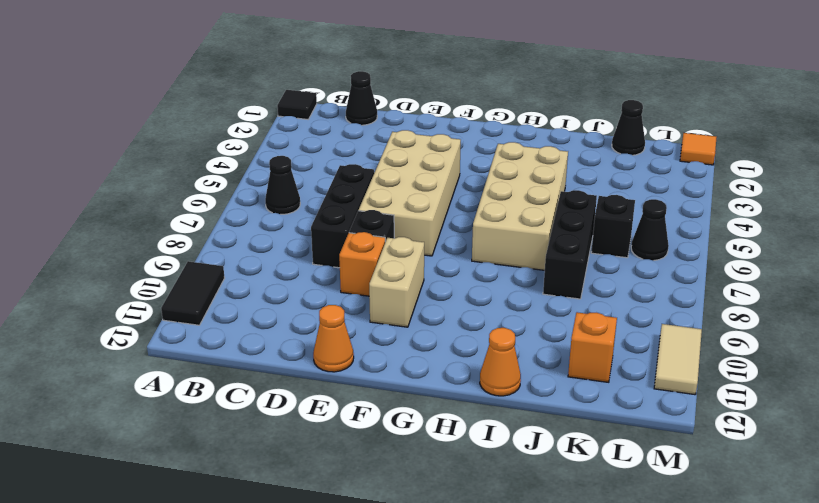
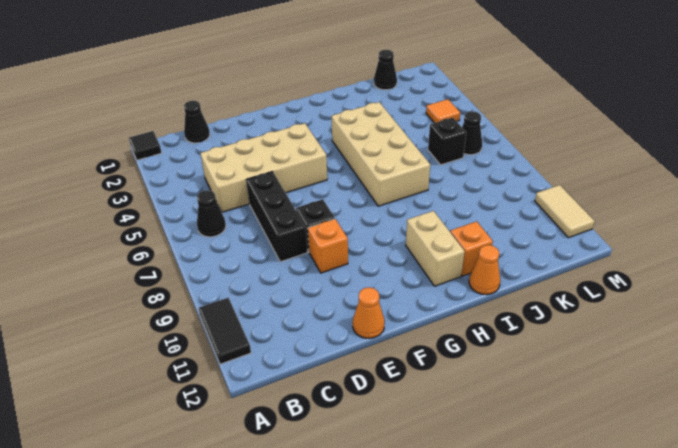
tan brick E4:F7 level 1 -> tan brick C4:F5 level 1
tan brick F9:F10 level 1 -> tan brick H10:H11 level 1
black brick J6:J8 level 1 -> none
orange brick K11 level 1 -> orange brick I11 level 1
orange tile M1 level 1 -> orange tile L4 level 1

